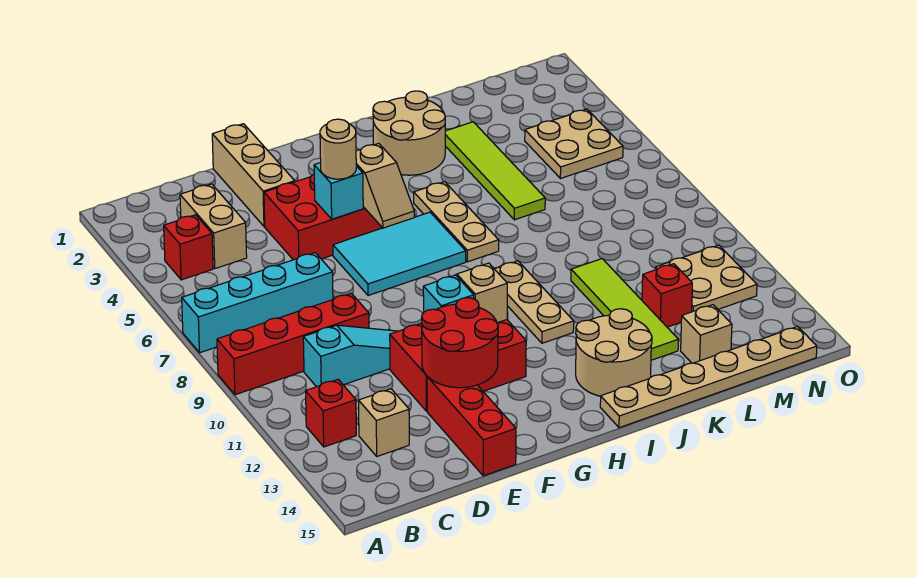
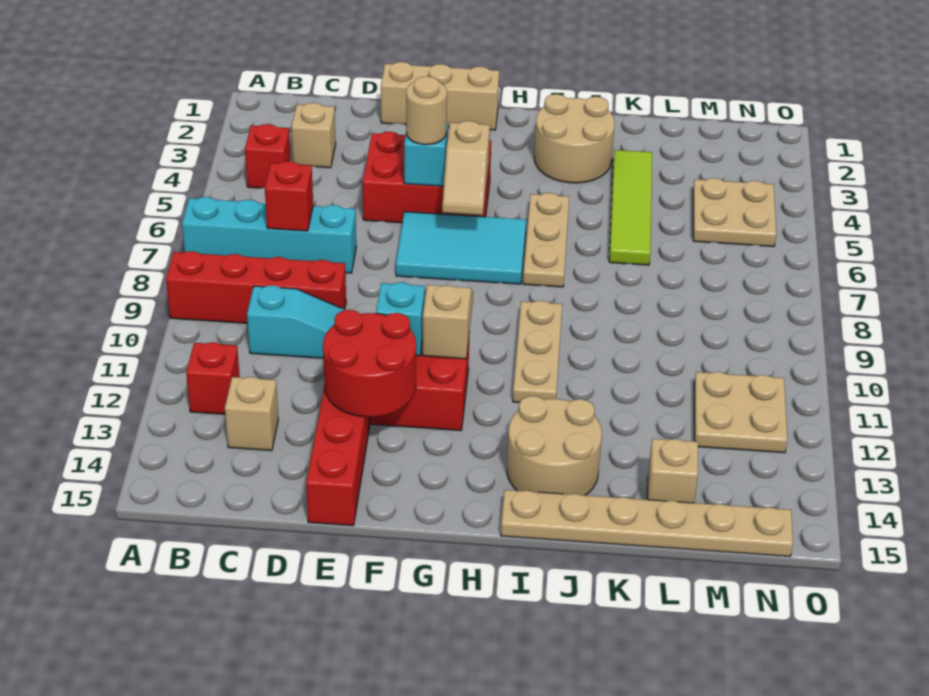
tan brick C3:C4 level 1 -> tan brick C3 level 1
tan brick E1:E3 level 1 -> tan brick E1:G1 level 1
lime tile K10:K13 level 1 -> none
red brick L12 level 1 -> red brick C7 level 2

